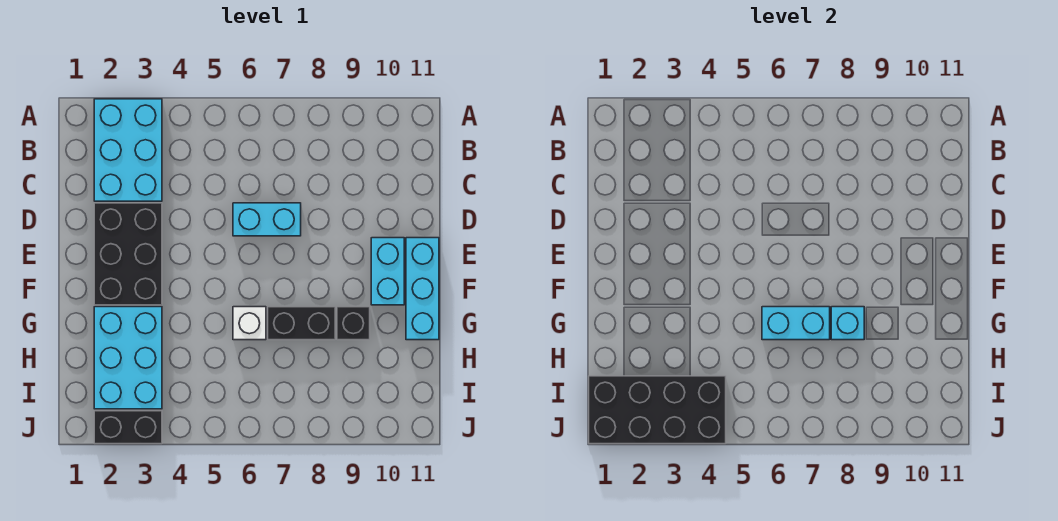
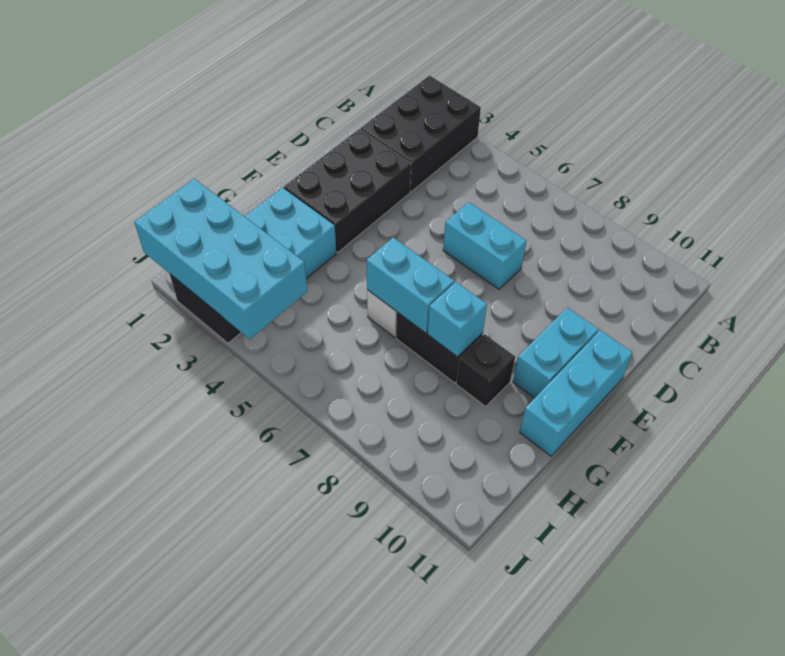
cyan brick A2:C3 level 1 -> black brick A2:C3 level 1
black brick I1:J4 level 2 -> cyan brick I1:J4 level 2

